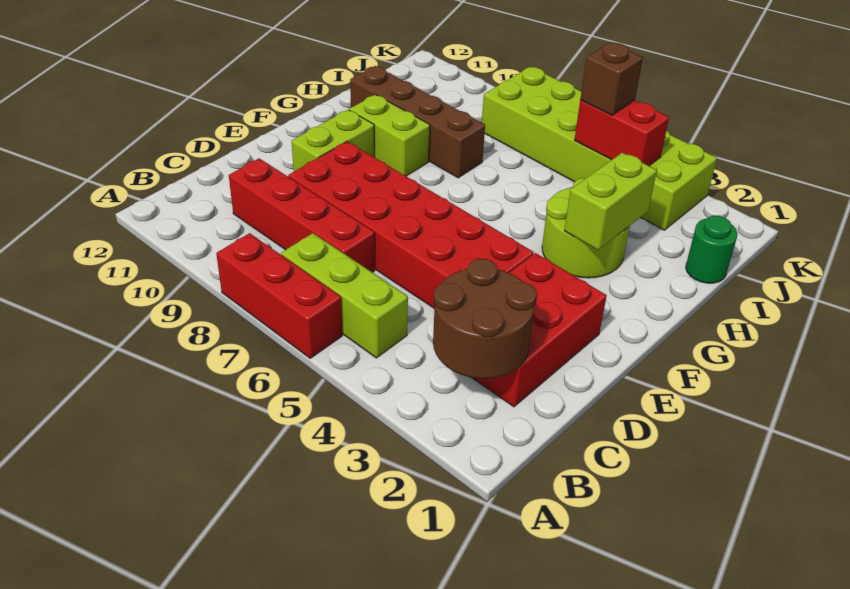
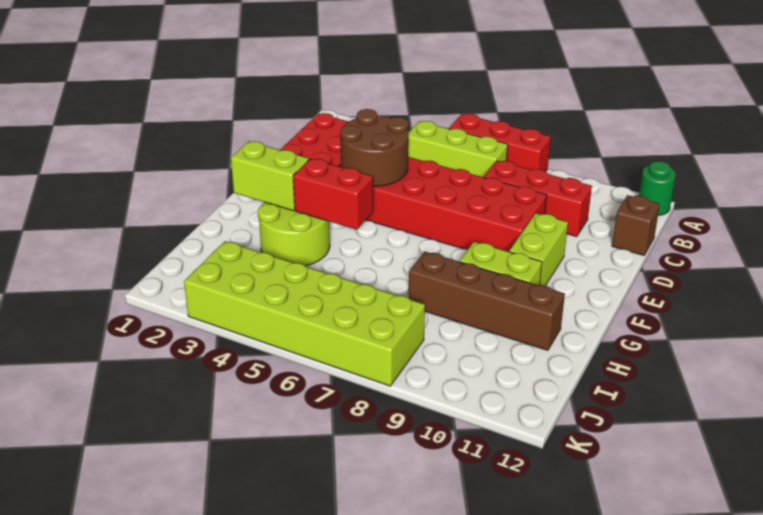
brown round brick B2:C3 level 2 -> brown round brick D4:E5 level 2
red brick C7:C10 level 1 -> red brick C8:C10 level 1
lime brick G3:H3 level 2 -> lime brick G2:G3 level 2
green round brick I1 level 1 -> green round brick A12 level 1
red brick J4:J5 level 2 -> red brick G4:G5 level 2
brown brick J5 level 3 -> brown brick C12 level 1

